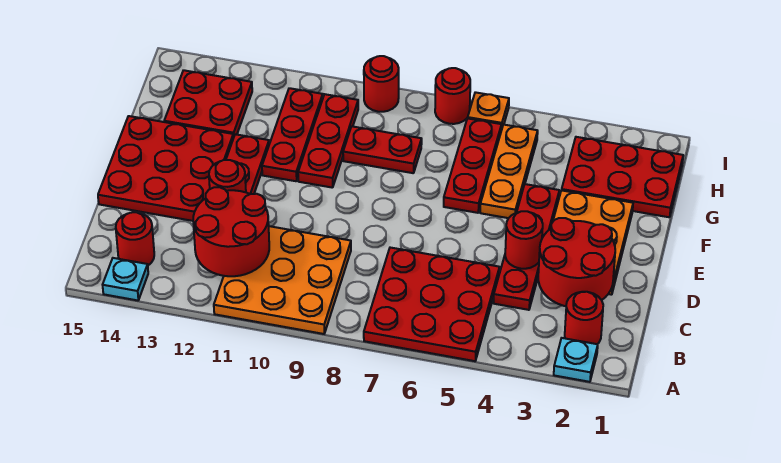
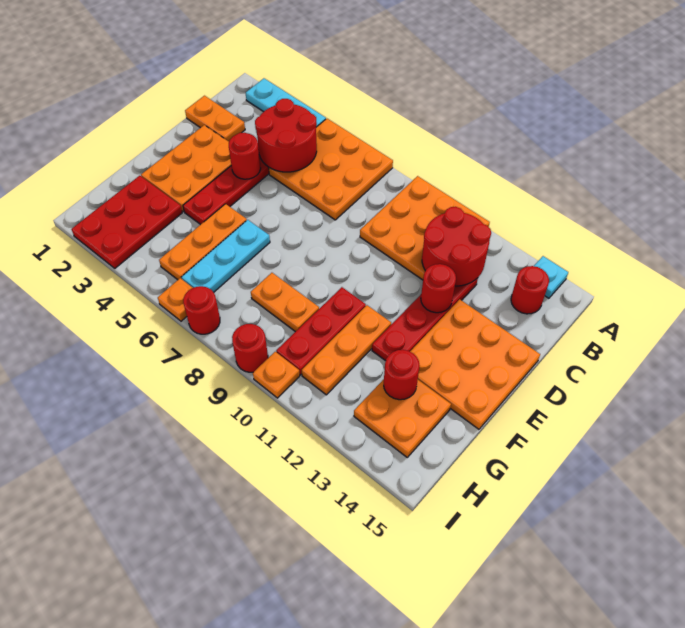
cyan plate A2 level 1 -> cyan plate A2:A4 level 1
red plate A5:C7 level 1 -> orange plate A5:C7 level 1
red round brick B2 level 1 -> red round brick G13 level 2
none -> orange plate C1:C2 level 1
red round brick C2:D3 level 2 -> red round brick B4:C5 level 2
red plate D13:F15 level 1 -> orange plate D13:F15 level 1
red plate F6:H6 level 1 -> cyan plate F6:H6 level 1
red plate F11:H11 level 1 -> orange plate F11:H11 level 1
red plate G1:H3 level 1 -> red plate G2:I3 level 1
red plate G8:G9 level 1 -> orange plate G8:G9 level 1
red plate G13:H14 level 1 -> orange plate G13:H14 level 1
none -> orange plate I10 level 1

